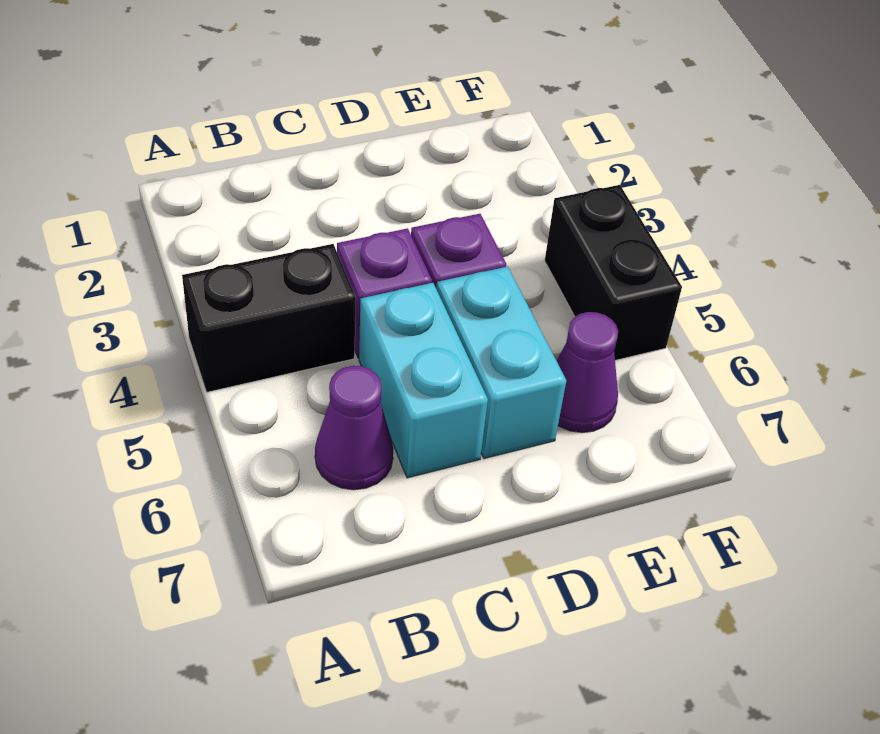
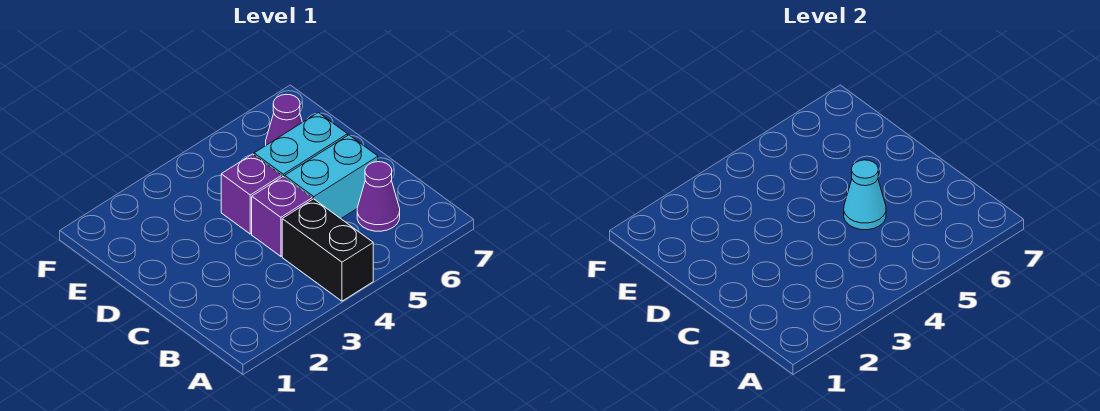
none -> cyan cone C5 level 2
black brick F4:F5 level 1 -> none

